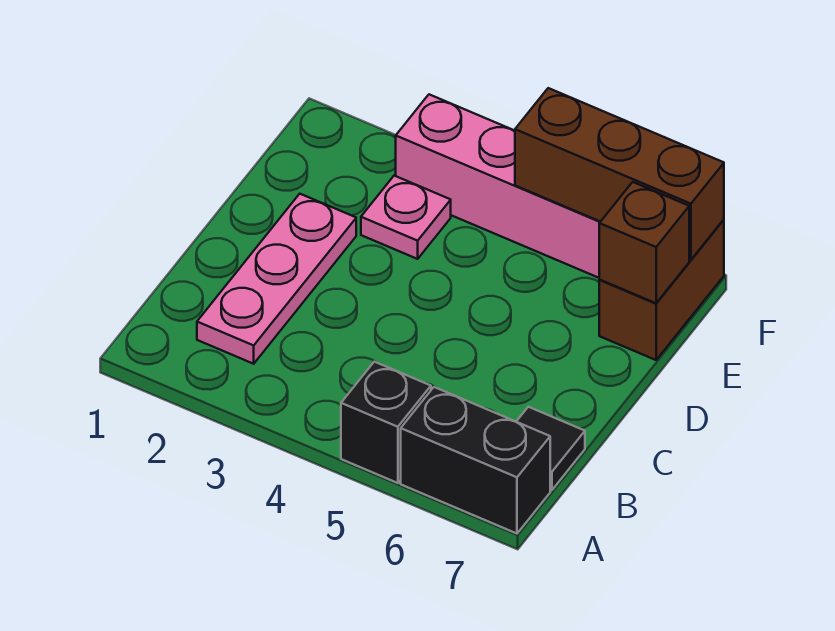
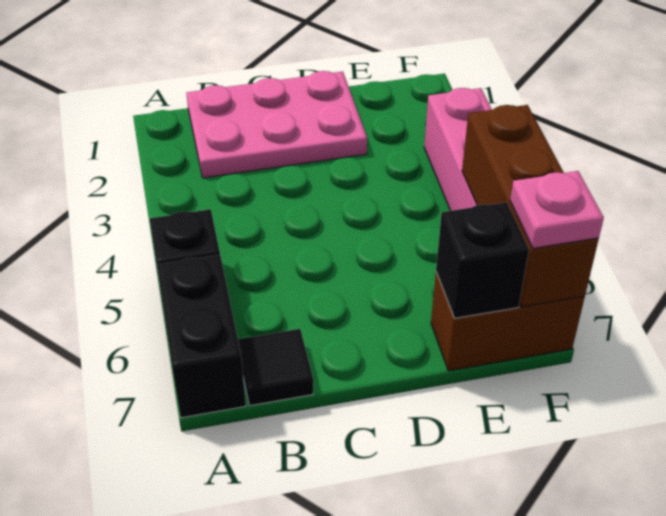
pink plate B2:D2 level 1 -> pink plate B1:D2 level 1
pink plate E3 level 1 -> pink plate F7 level 3
brown brick E7 level 2 -> black brick E7 level 2

